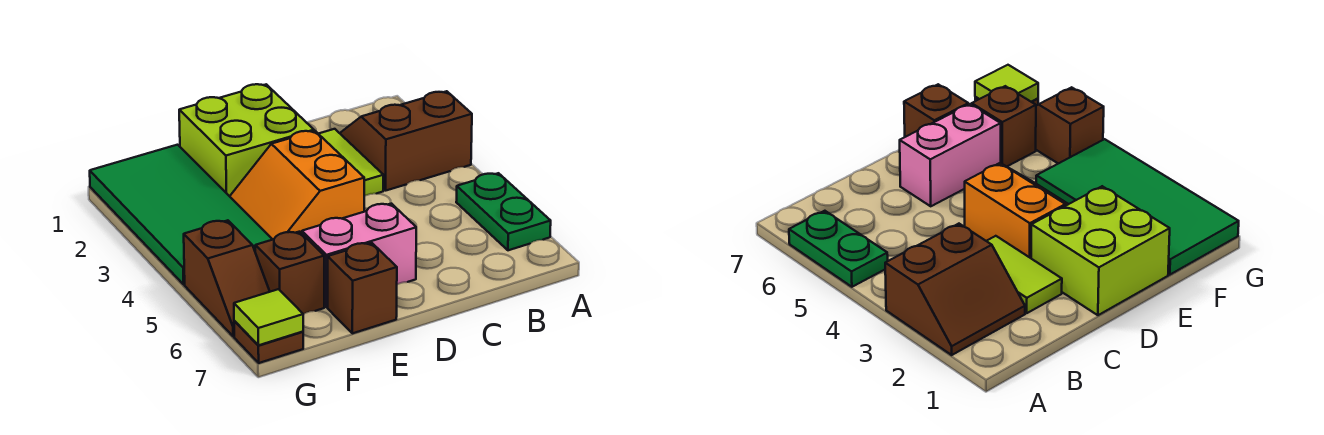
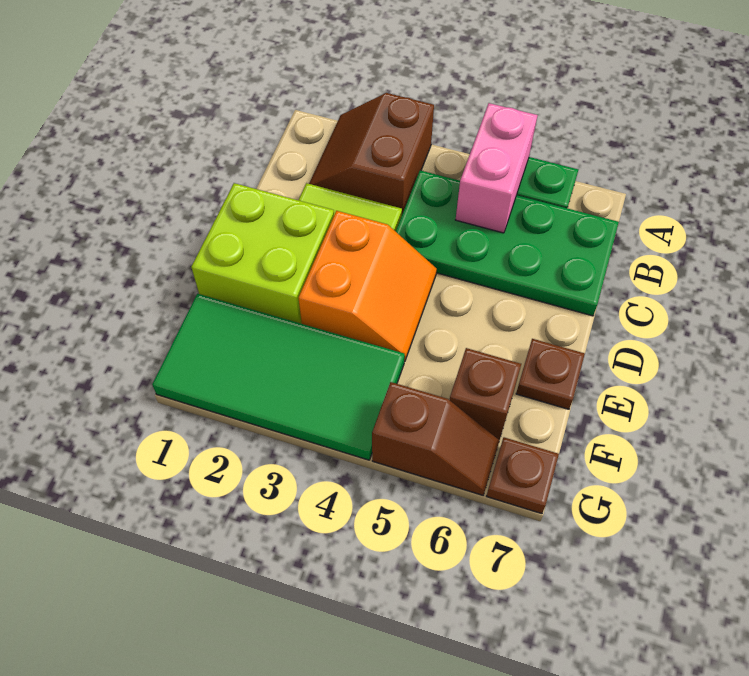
none -> green plate B4:C7 level 1
orange slope D3:E4 level 1 top D -> orange slope D3:E4 level 1 top 3
pink brick D6:E6 level 1 -> pink brick A5:B5 level 2
brown brick E7 level 1 -> brown plate E7 level 1
lime tile G7 level 2 -> none

